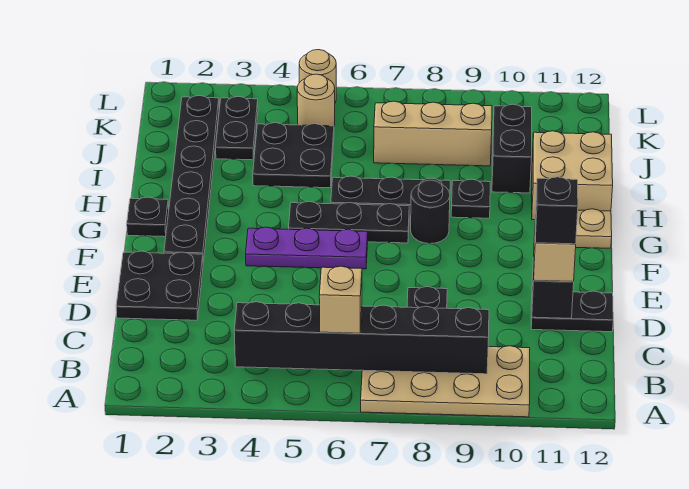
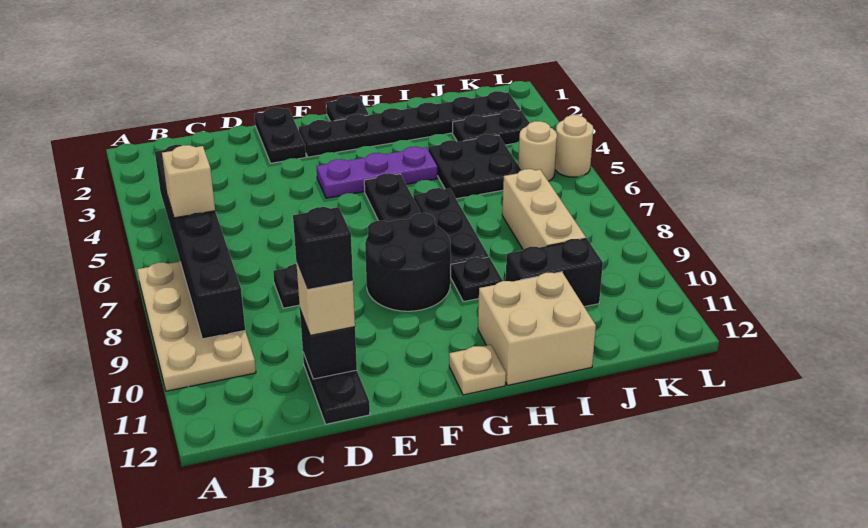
black plate D1:E2 level 1 -> black plate E1:E2 level 1
purple plate F4:F6 level 1 -> purple plate F4:H4 level 1
black round brick G8 level 1 -> black round brick F8:G9 level 1

